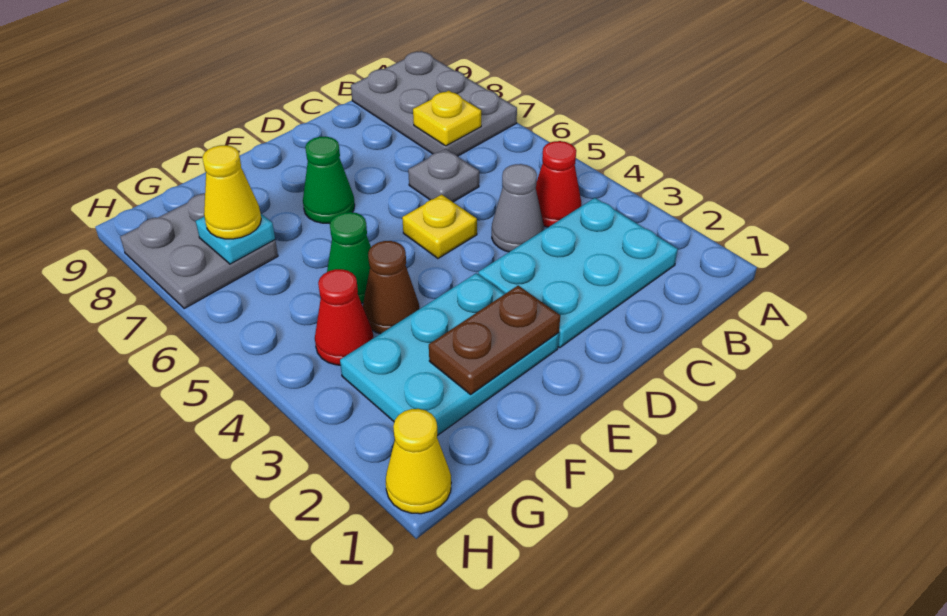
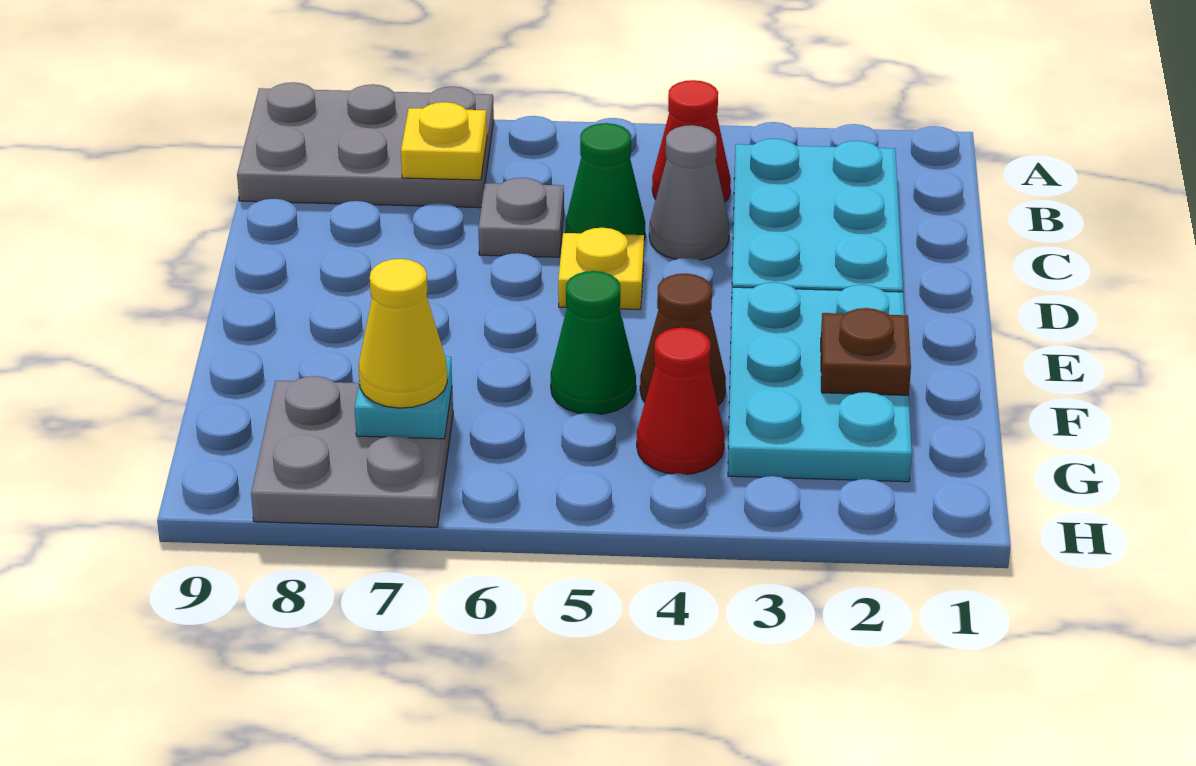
brown plate E2:F2 level 2 -> brown plate F2 level 2
green cone E7 level 1 -> green cone C5 level 1
yellow cone H1 level 1 -> none

